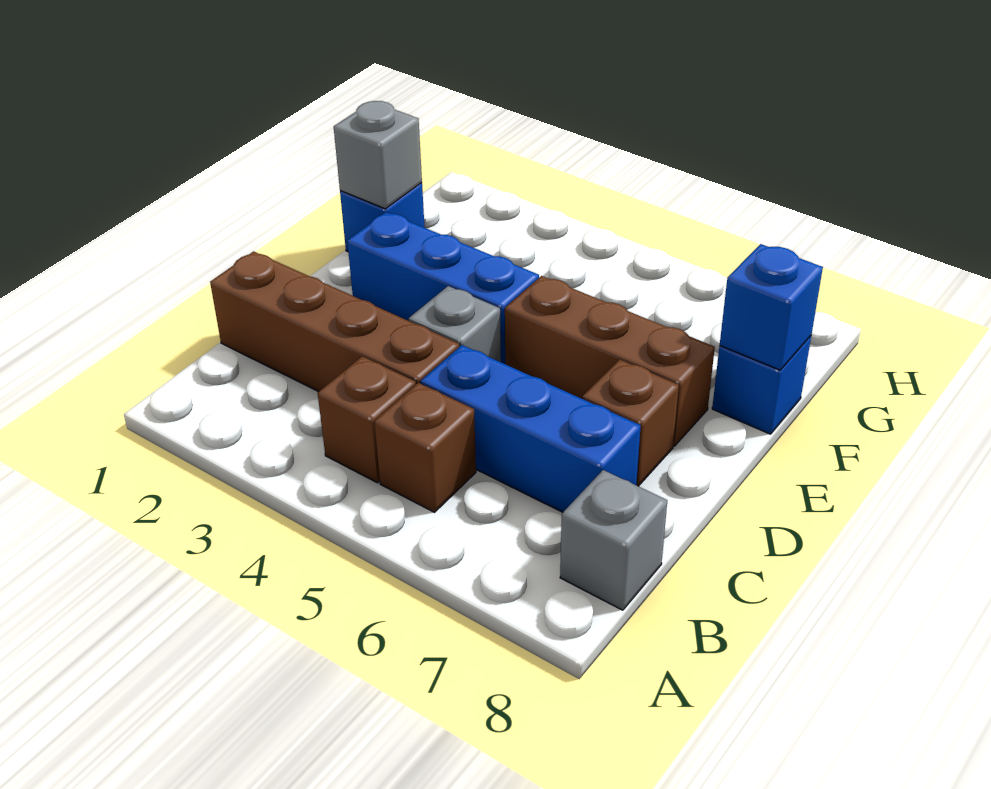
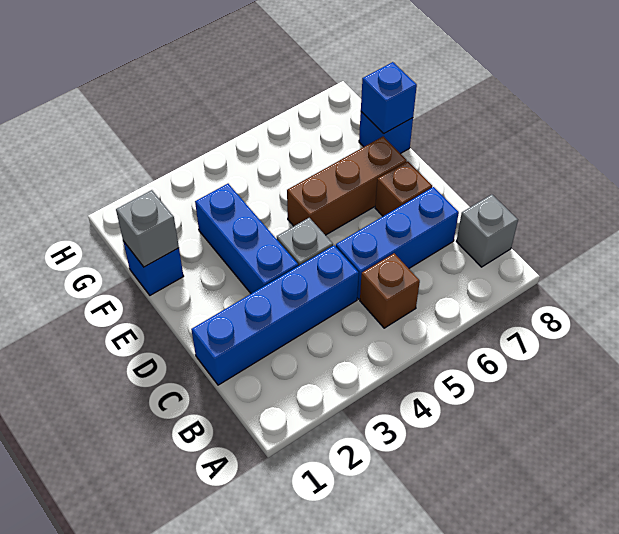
brown brick B4 level 1 -> none
brown brick C1:C4 level 1 -> blue brick C1:C4 level 1
blue brick E2:E4 level 1 -> blue brick D3:F3 level 1

